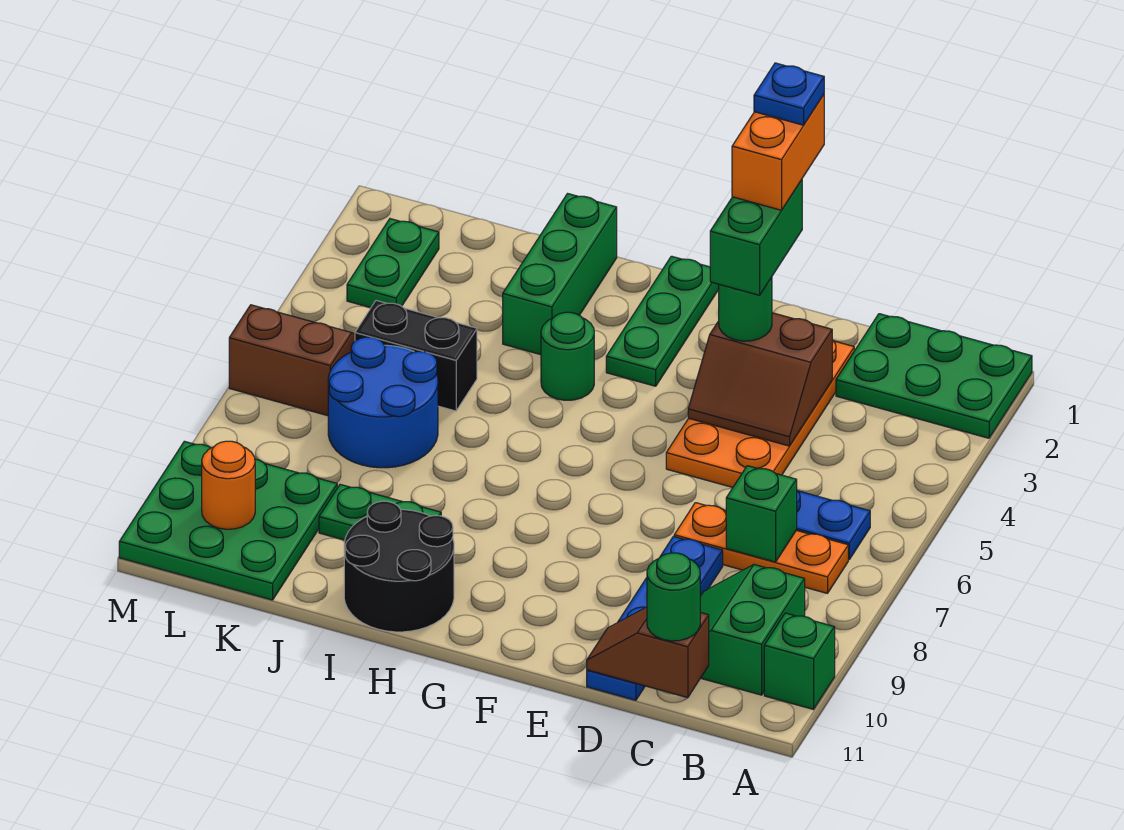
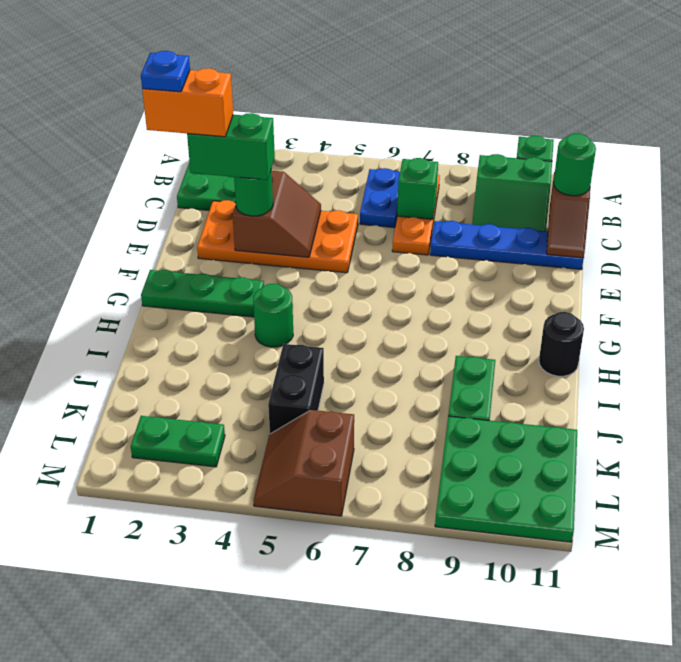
black round brick H10:I11 level 1 -> black round brick H11 level 1
green brick I1:I3 level 1 -> none
blue round brick J6:K7 level 1 -> none
orange round brick L10 level 2 -> none

